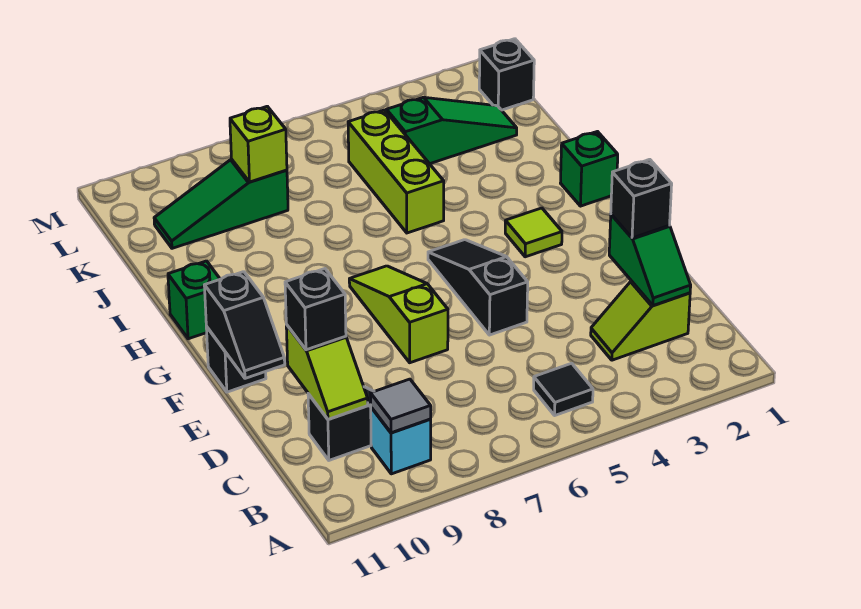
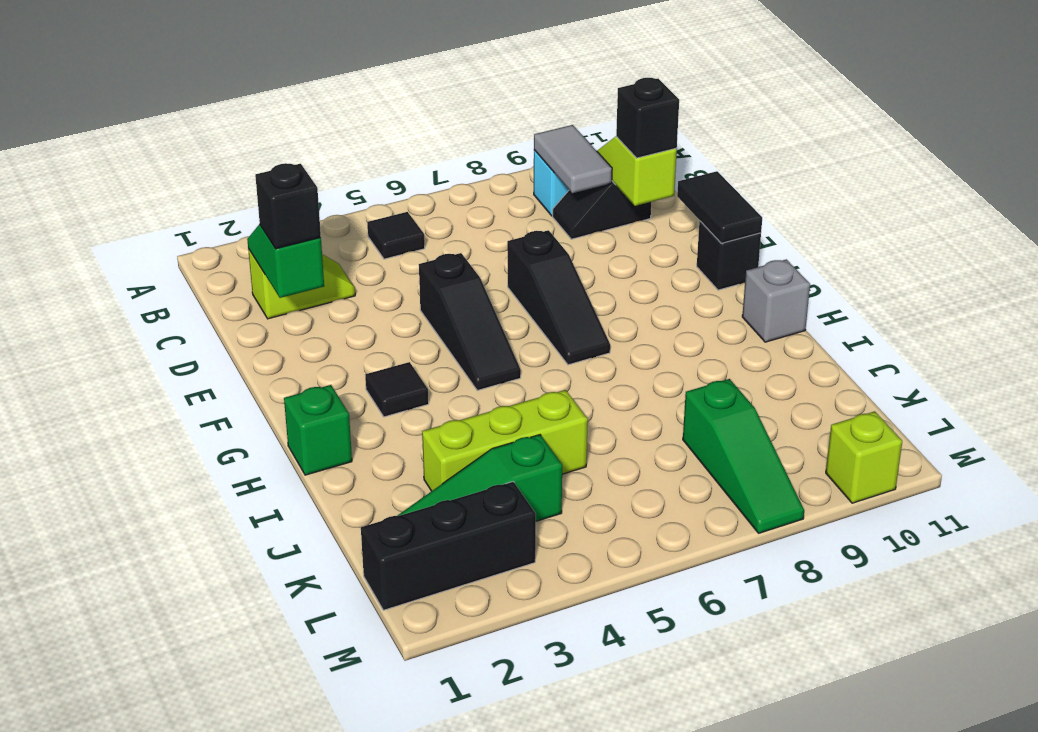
grey tile B9 level 2 -> grey tile B9:C9 level 2
lime slope E7:G7 level 1 top E -> black slope E7:G7 level 1 top E
black slope E11:F11 level 2 top F -> black tile E11:F11 level 2
lime tile G3 level 1 -> black tile G3 level 1
green brick H11 level 1 -> grey brick H11 level 1
lime brick I5:K5 level 1 -> lime brick J3:J5 level 1
green slope K8:K10 level 1 top 8 -> green slope K8:M8 level 1 top K
lime brick K8 level 2 -> lime brick M10 level 1
black brick L1 level 1 -> black brick L1:L3 level 1

